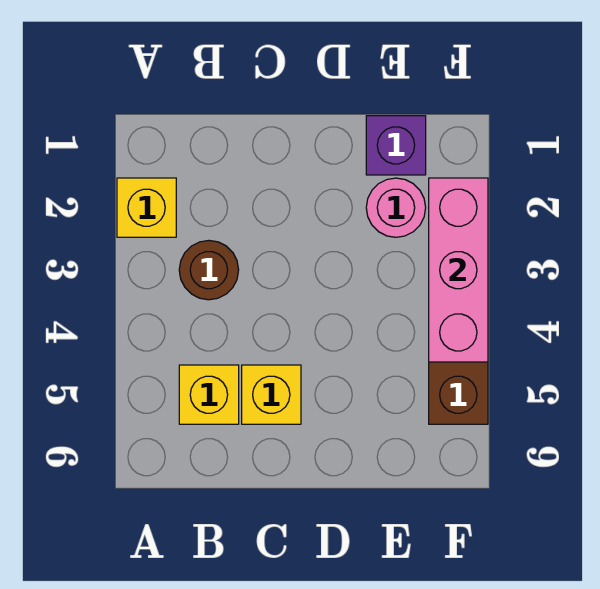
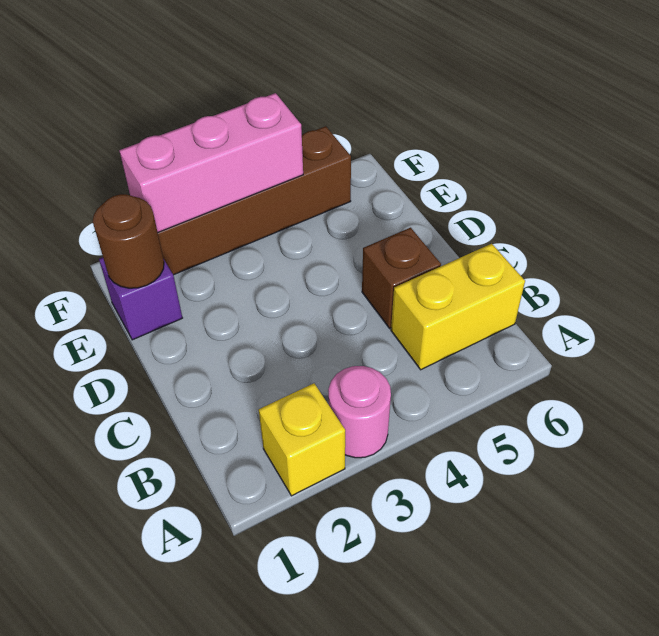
brown round brick B3 level 1 -> brown round brick E1 level 2
yellow brick B5 level 1 -> yellow brick B5:B6 level 1
yellow brick C5 level 1 -> brown brick C5 level 1
pink round brick E2 level 1 -> pink round brick A3 level 1

